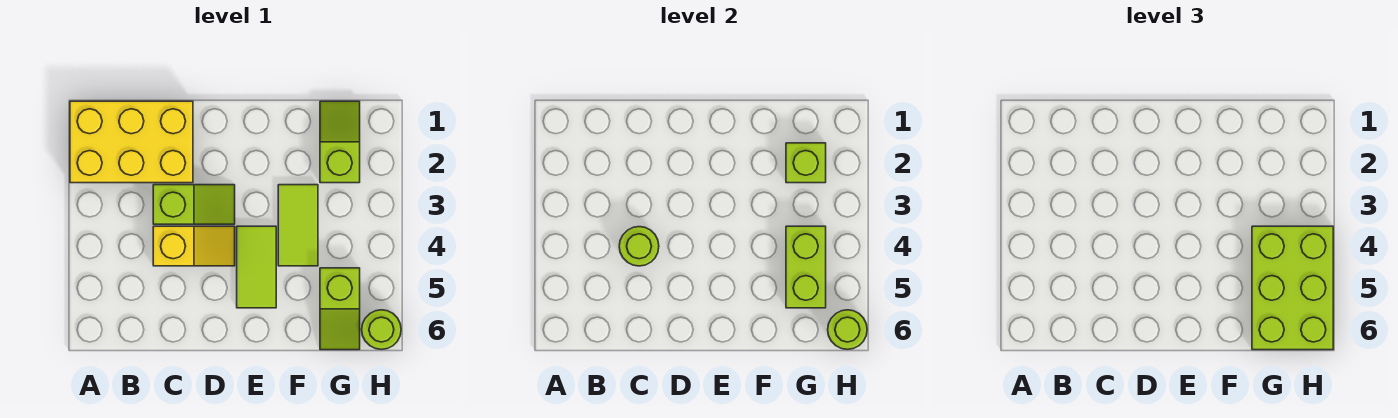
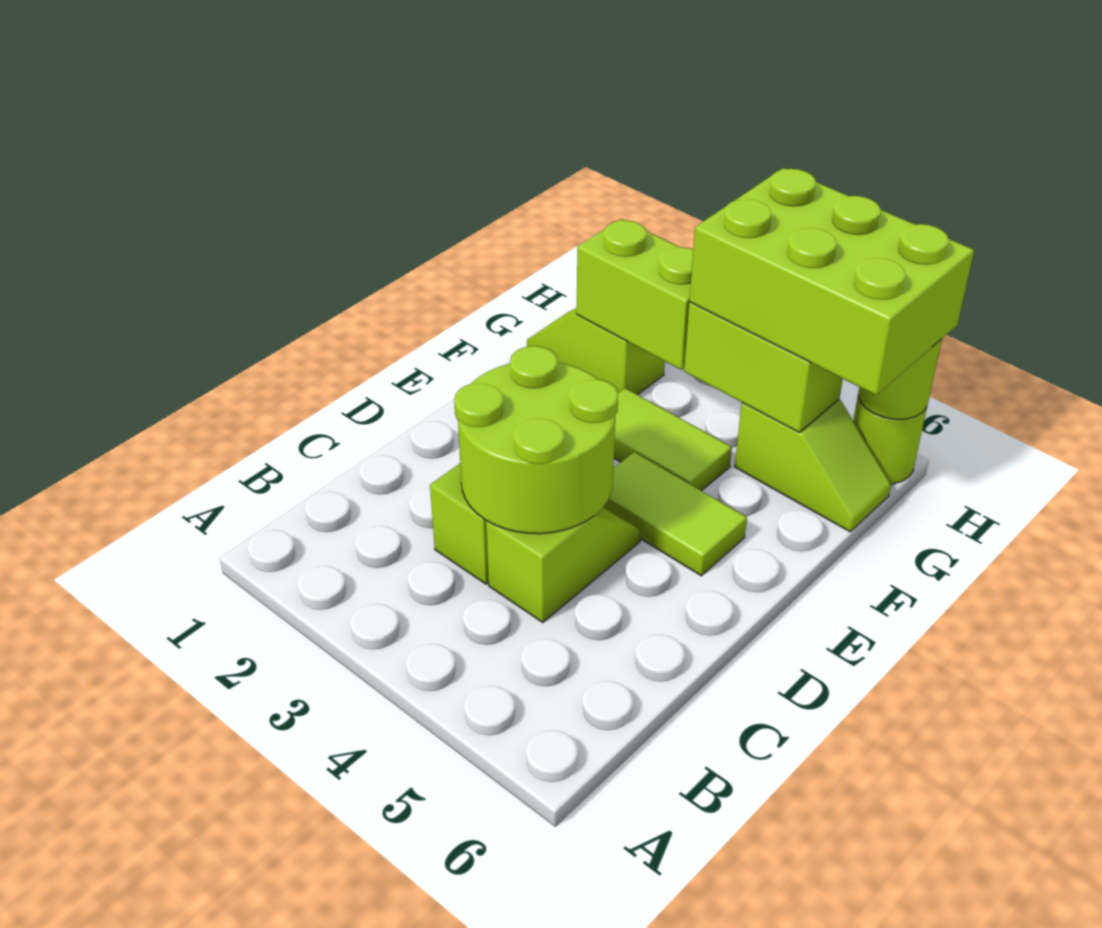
yellow brick A1:C2 level 1 -> none
yellow slope C4:D4 level 1 top C -> lime slope C4:D4 level 1 top C
lime round brick C4 level 2 -> lime round brick C3:D4 level 2
lime brick G2 level 2 -> lime brick G2:G3 level 2

